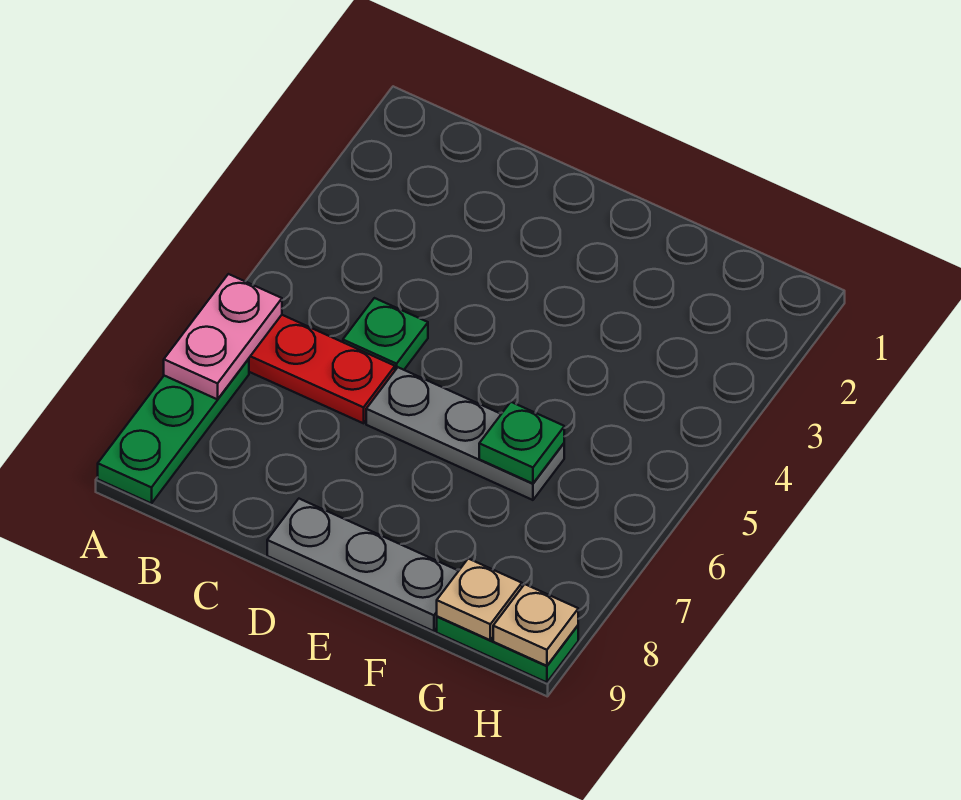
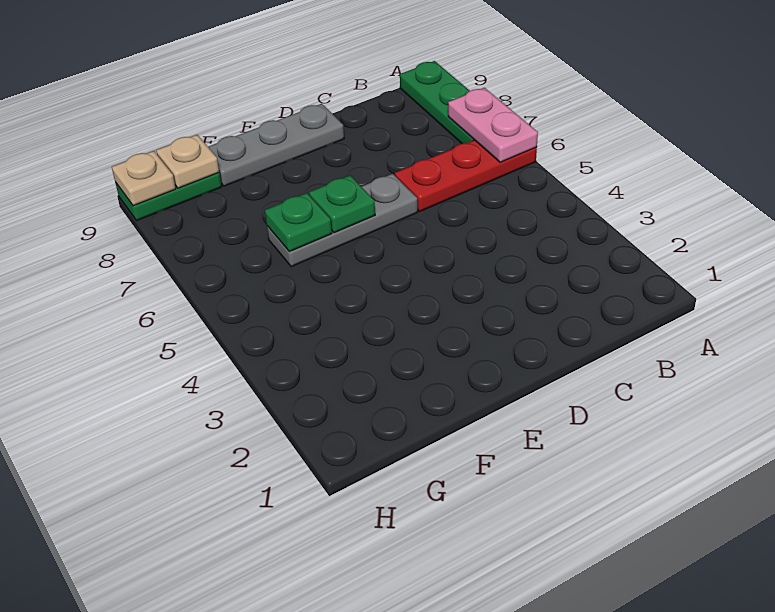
green plate C5 level 1 -> green plate E6 level 2

